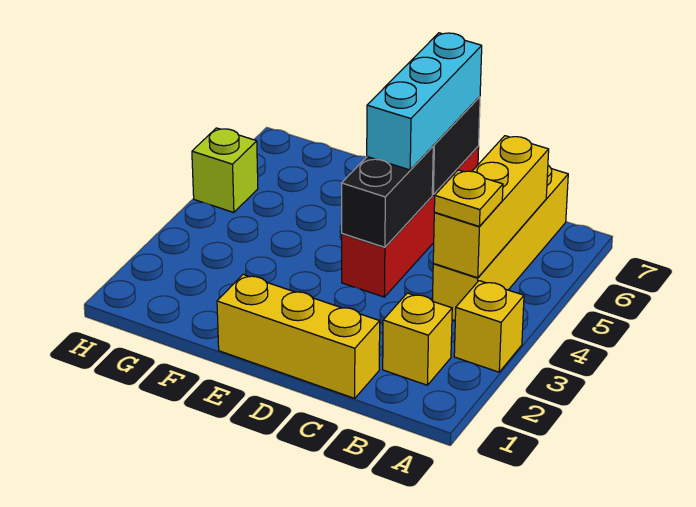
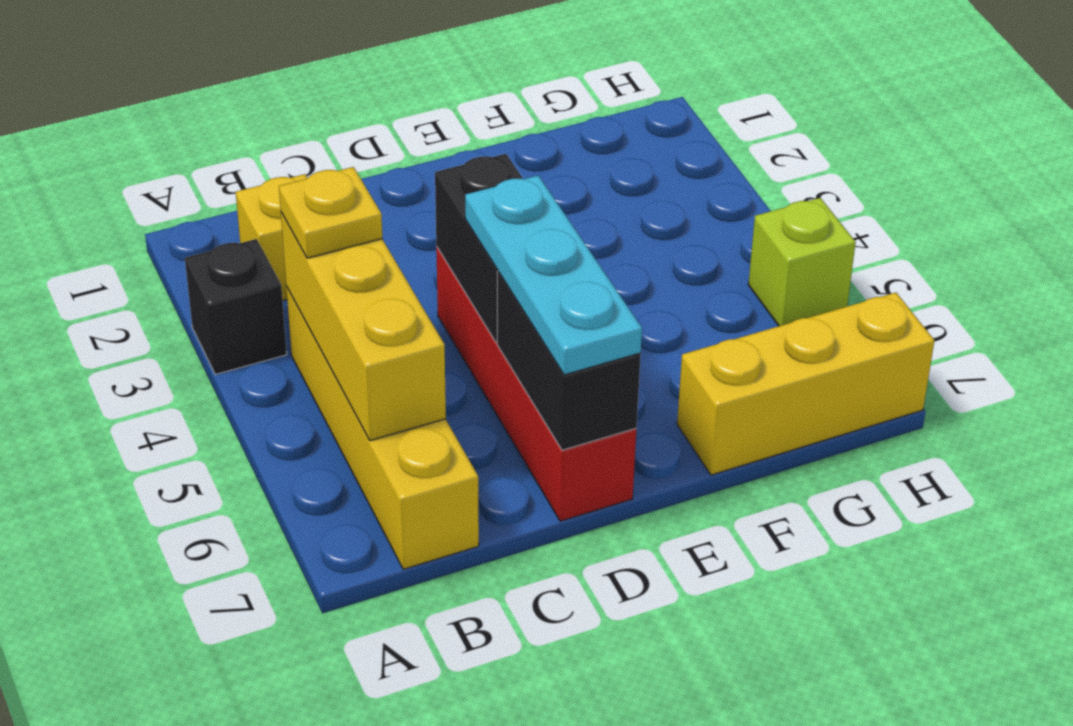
yellow brick A3 level 1 -> black brick A3 level 1
yellow brick C1:E1 level 1 -> yellow brick F7:H7 level 1
cyan brick D5:D7 level 3 -> cyan plate D5:D7 level 3

